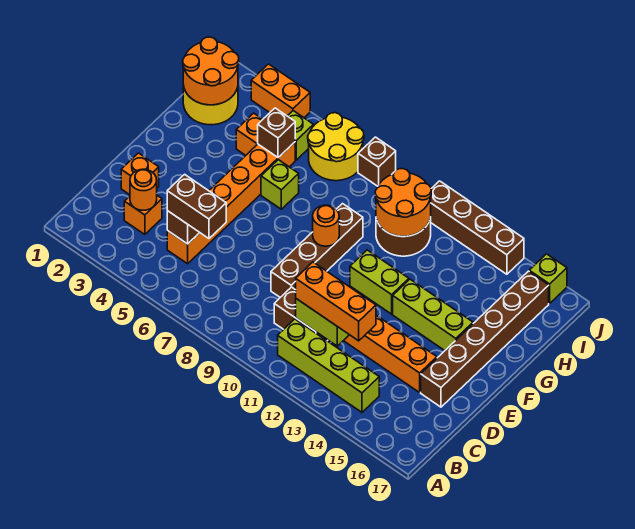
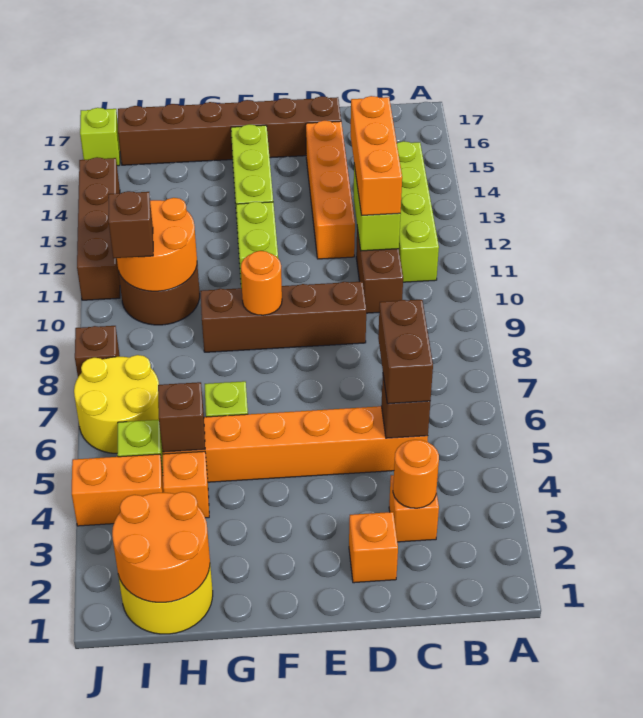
none -> brown brick I10 level 3
orange brick J3:J4 level 1 -> orange brick I4:J4 level 1

